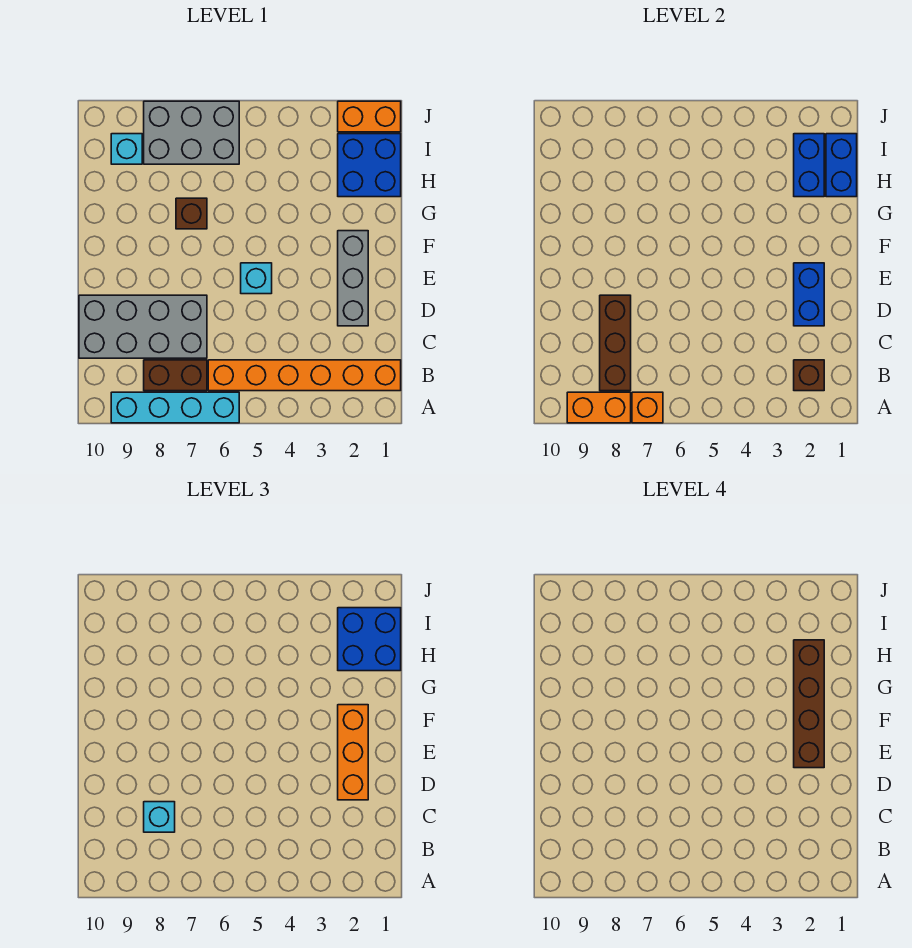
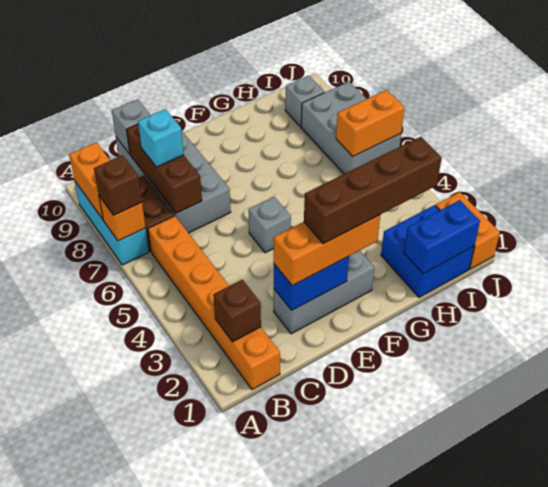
cyan brick A6:A9 level 1 -> cyan brick A7:A9 level 1
brown brick B8:D8 level 2 -> brown brick C7:C9 level 2
none -> grey brick C10 level 2
cyan brick E5 level 1 -> grey brick E5 level 1
brown brick G7 level 1 -> brown brick A7 level 3
blue brick H1:I2 level 3 -> none
blue brick H2:I2 level 2 -> none
none -> orange brick I6:J6 level 2
cyan brick I9 level 1 -> grey brick I9 level 1

